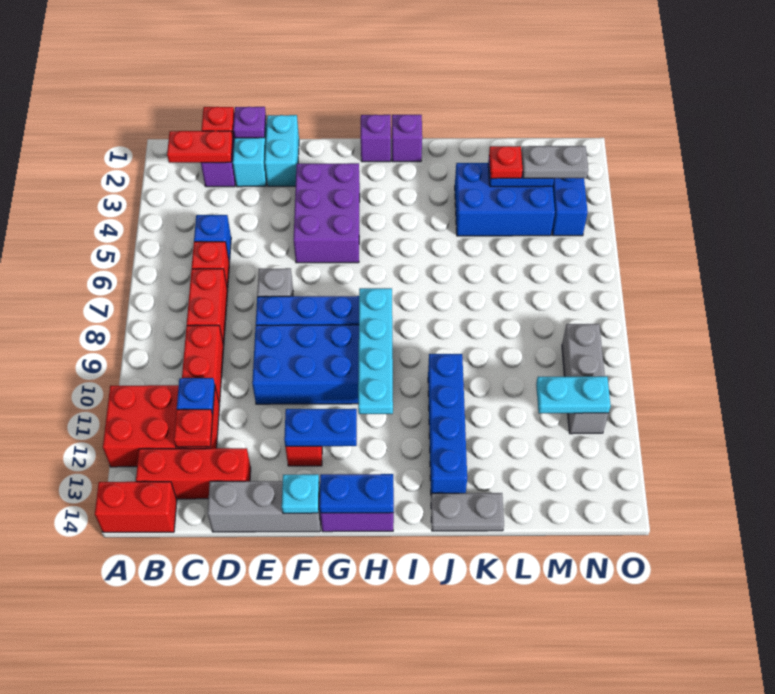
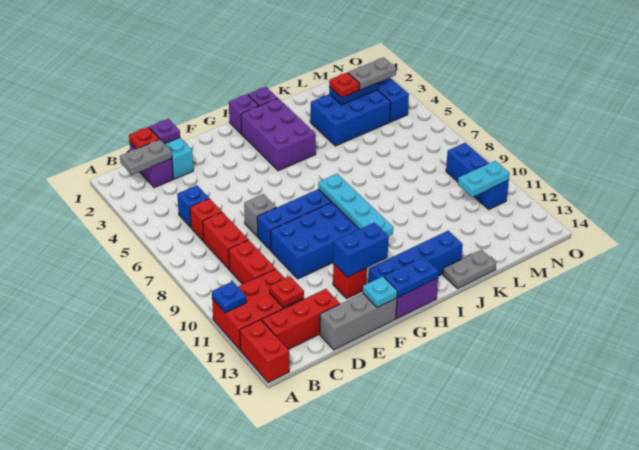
red brick A14:B14 level 1 -> red brick A13:A14 level 1
red plate B2:C2 level 2 -> grey plate B2:C2 level 2
blue plate C11 level 2 -> blue plate A11 level 2
cyan brick E1:E2 level 1 -> none
purple brick F3:G5 level 1 -> purple brick H2:I4 level 1
blue plate F12:G12 level 2 -> blue brick F12:G12 level 2
blue brick J10:J13 level 1 -> blue brick G13:J13 level 1
grey brick N9:N11 level 1 -> blue brick N9:N11 level 1

